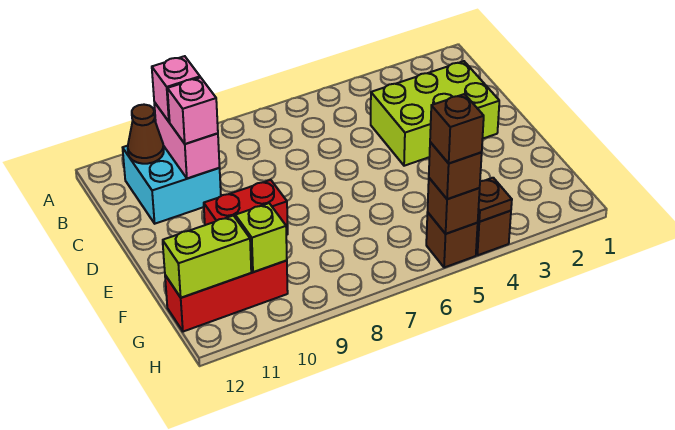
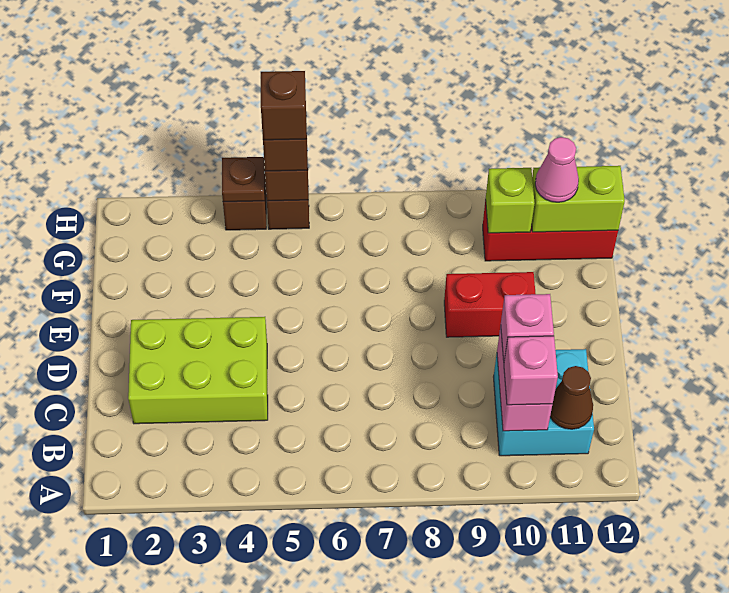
none -> pink cone G11 level 3

